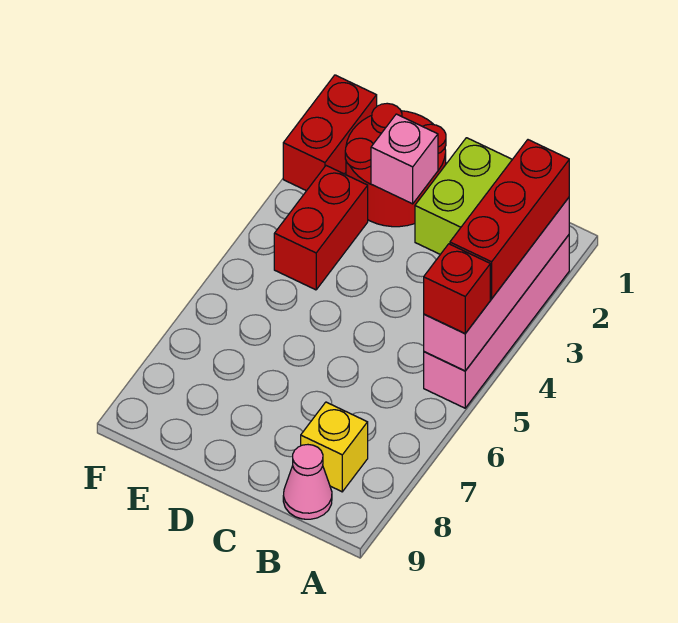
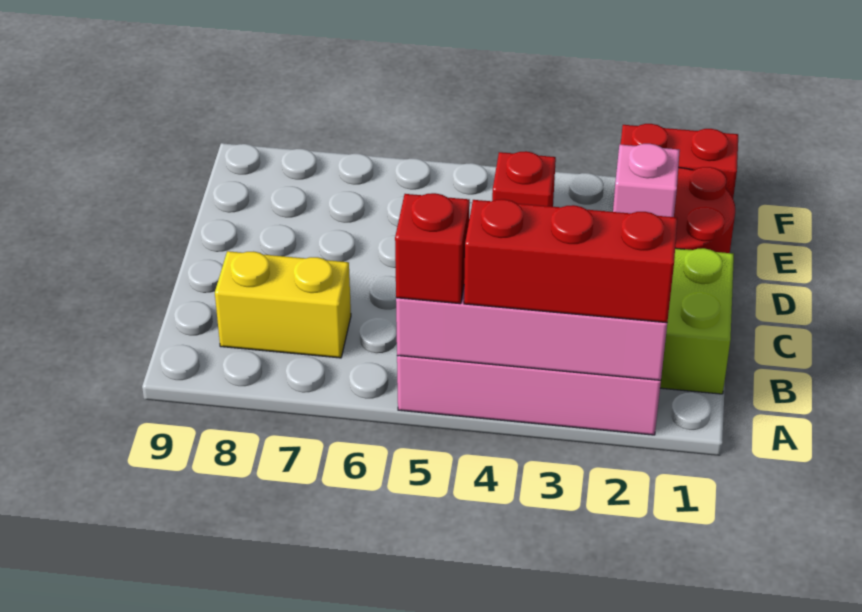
yellow brick B8 level 1 -> yellow brick B7:B8 level 1
pink cone B9 level 1 -> none
red brick E3:E4 level 1 -> red brick E4 level 1

